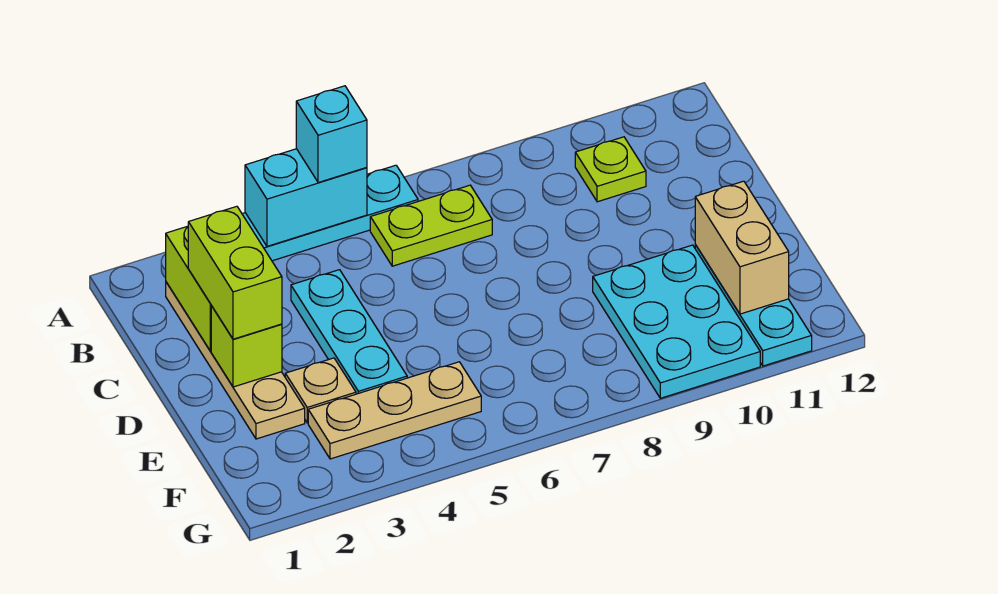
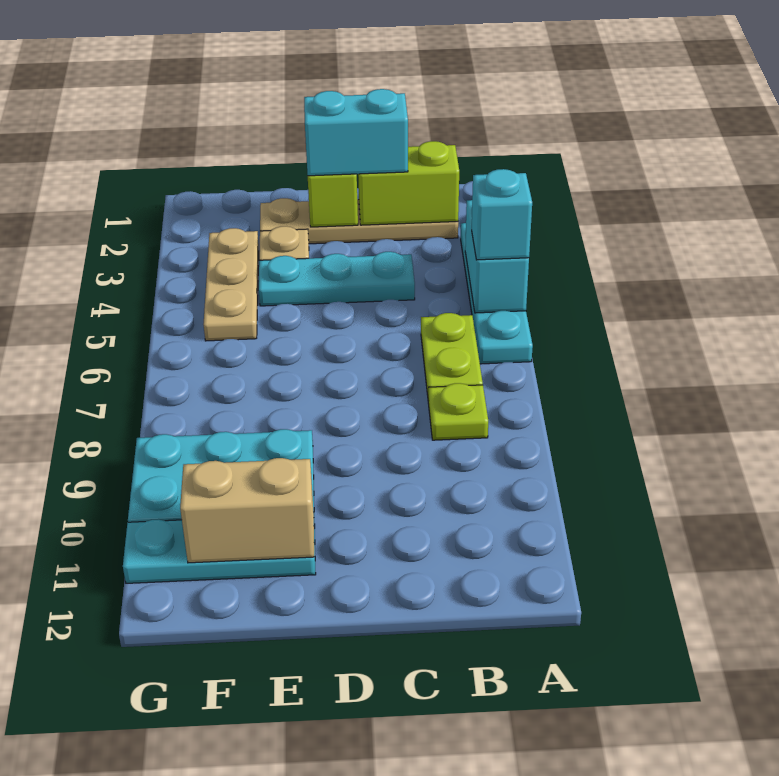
lime plate B10 level 1 -> lime plate B8 level 1
lime brick C2:D2 level 3 -> cyan brick C2:D2 level 3

